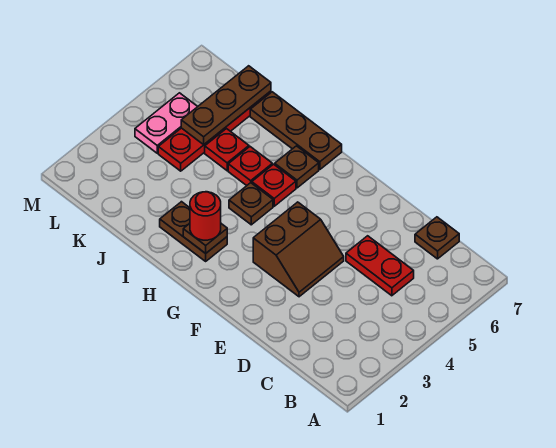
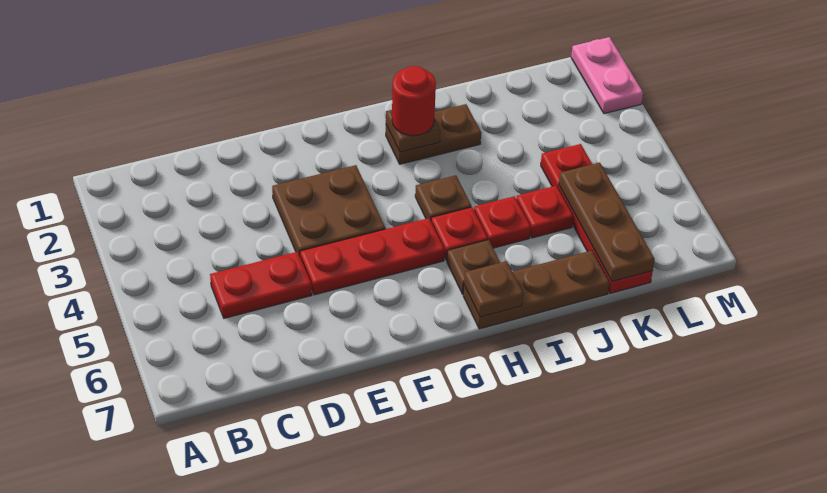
brown plate C7 level 1 -> brown plate H7 level 2
brown slope E3:F4 level 1 top F -> brown plate E3:F4 level 1
none -> red plate E5:G5 level 1
pink plate L4:L5 level 1 -> pink plate M1:M2 level 1

